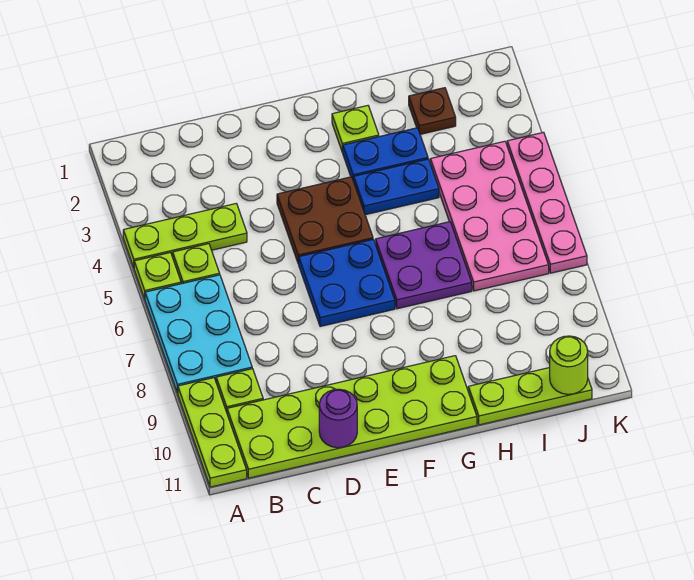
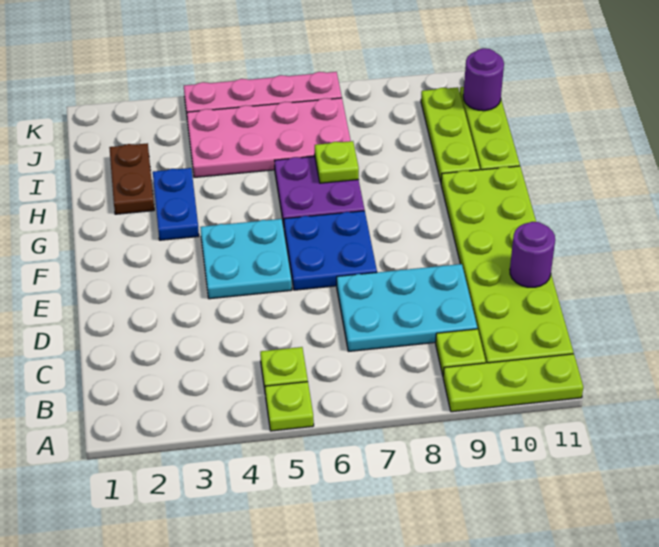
lime plate A4:C4 level 1 -> lime plate H10:J10 level 1
cyan plate A6:B8 level 1 -> cyan plate C7:D9 level 1
brown plate E4:F5 level 1 -> cyan plate E4:F5 level 1
lime plate G2 level 1 -> lime plate H7 level 2
blue plate G4:H4 level 1 -> none
brown plate I2 level 1 -> brown plate H2:I2 level 1
lime round brick J11 level 2 -> purple round brick J11 level 2

